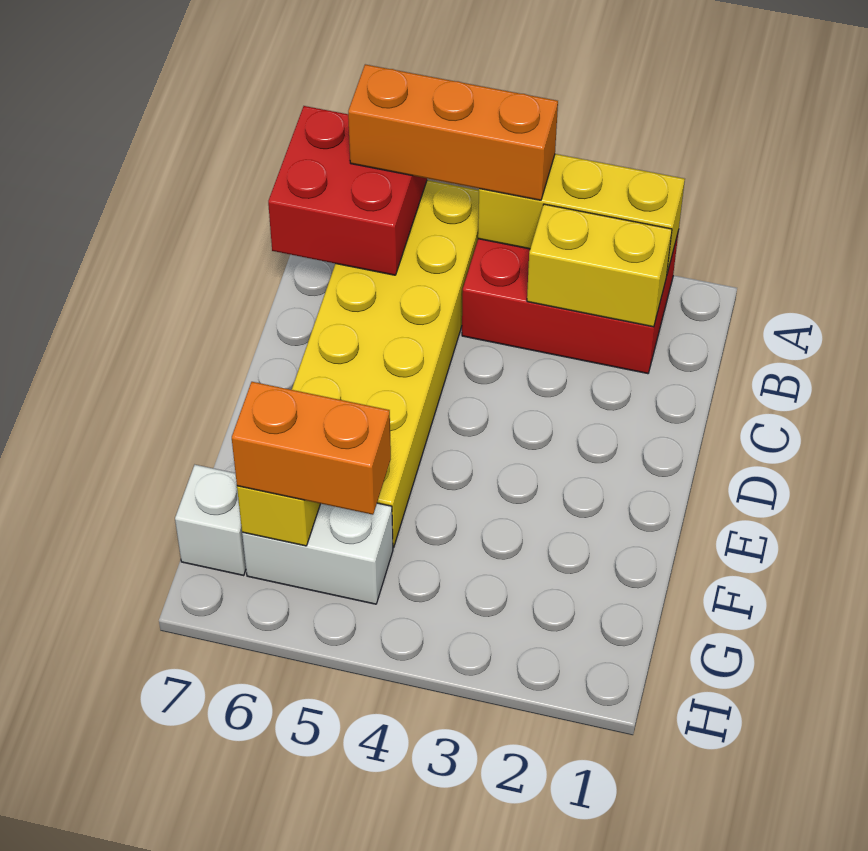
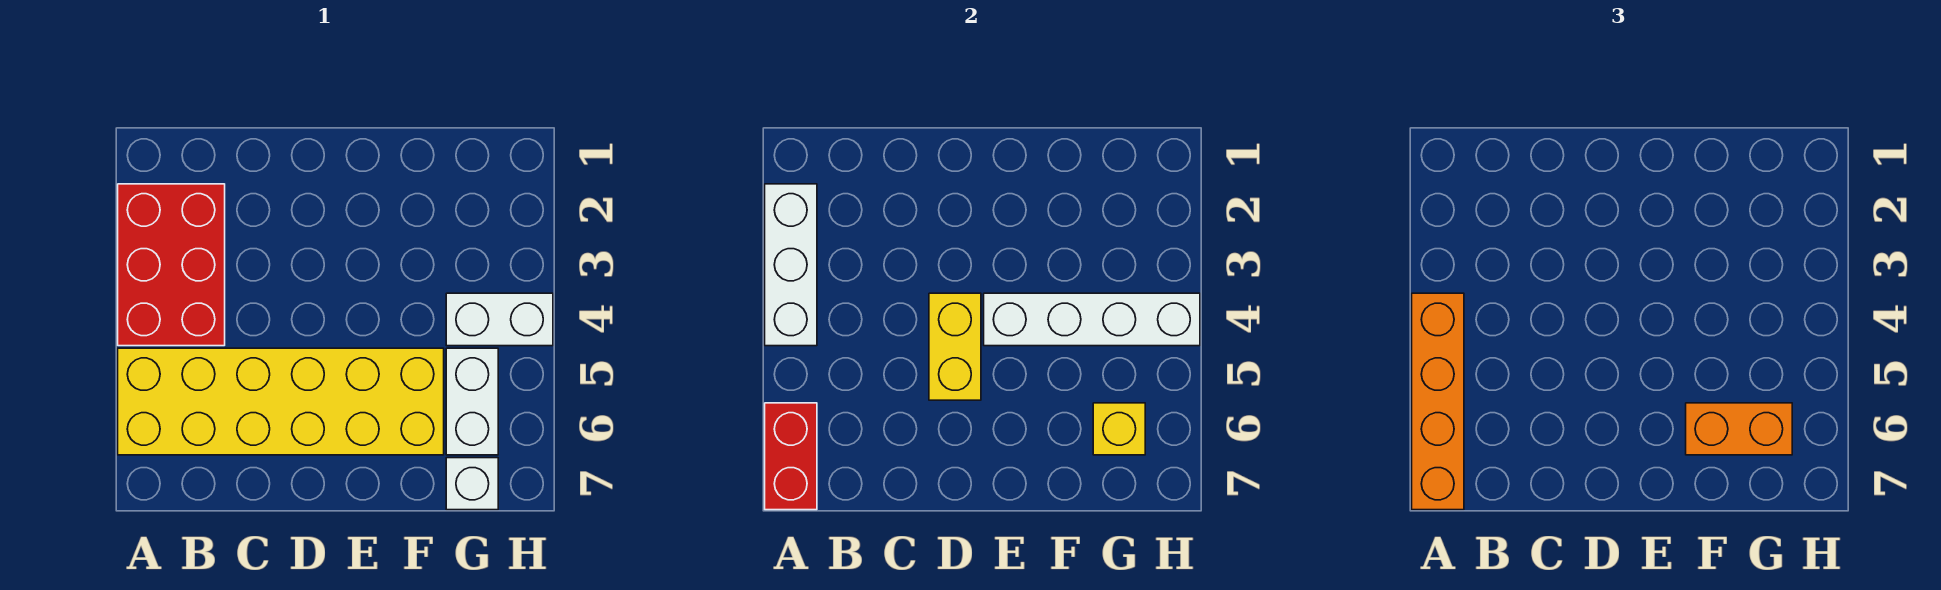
yellow brick A2:A4 level 2 -> white brick A2:A4 level 2
orange brick A4:A6 level 3 -> orange brick A4:A7 level 3
red brick A6:B7 level 2 -> red brick A6:A7 level 2
yellow brick B2:B3 level 2 -> yellow brick D4:D5 level 2
none -> white brick E4:H4 level 2
none -> white brick G4:H4 level 1
orange brick G5:G6 level 3 -> orange brick F6:G6 level 3

